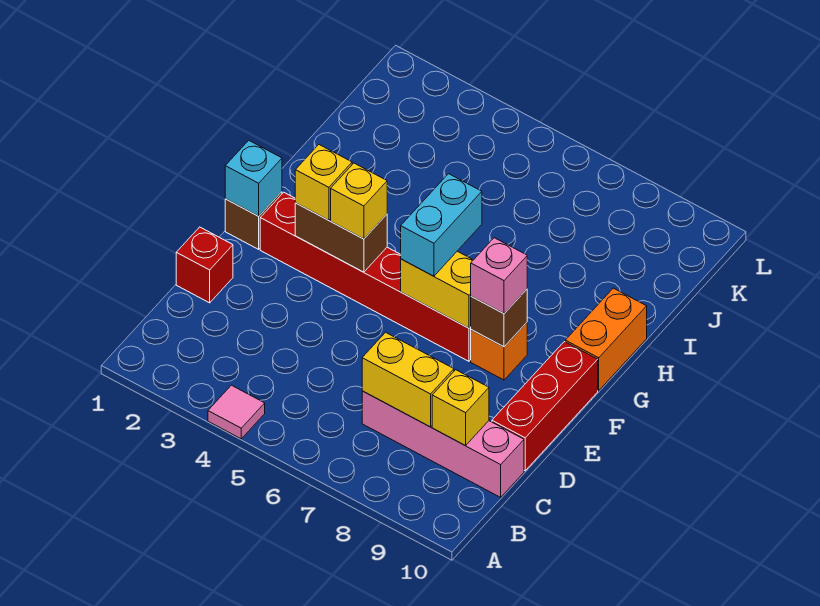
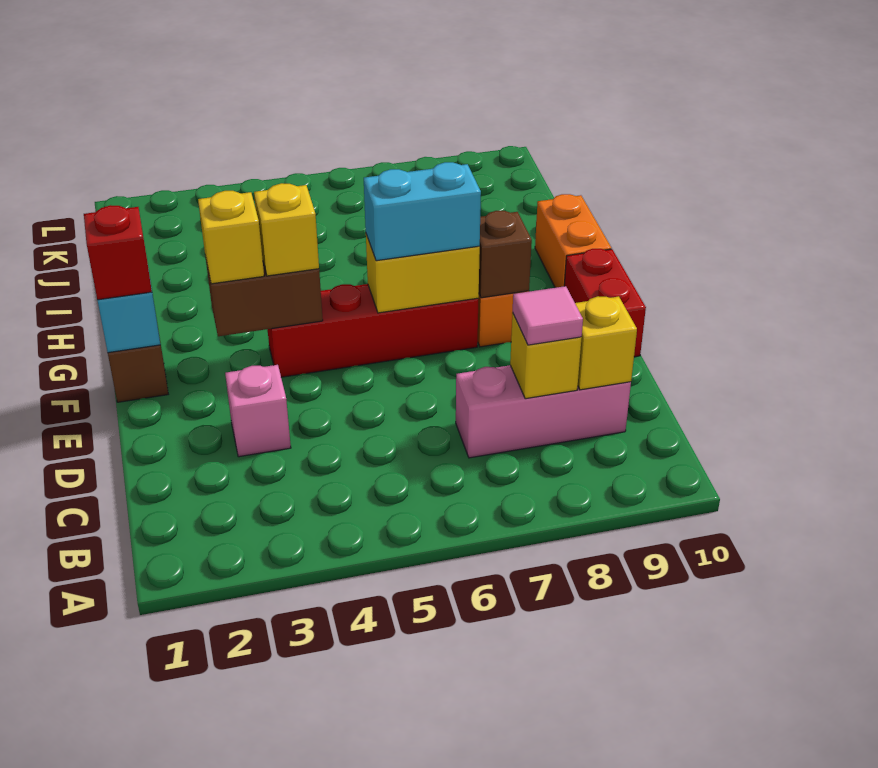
pink tile A4 level 1 -> pink tile C8 level 3
pink brick C7:C10 level 1 -> pink brick C7:C9 level 1
yellow brick C7:C8 level 2 -> yellow brick C8 level 2
red brick D1 level 1 -> red brick F1 level 3
red brick D10:F10 level 1 -> red brick E10:F10 level 1
red brick F2:F7 level 1 -> red brick F4:F7 level 1
cyan brick F6:G6 level 3 -> cyan brick F6:F7 level 3
pink brick F8 level 3 -> pink brick D3 level 1

